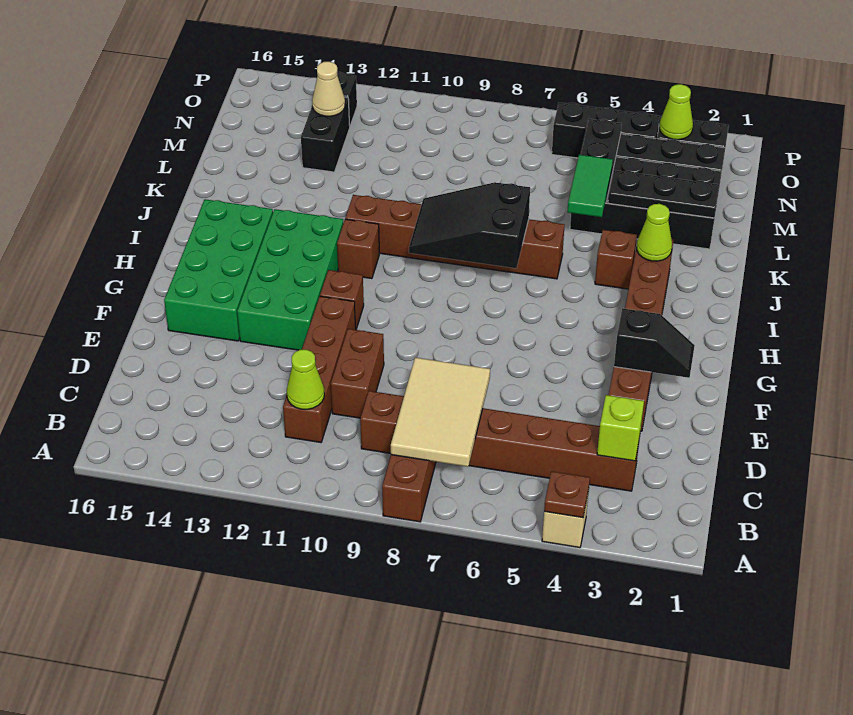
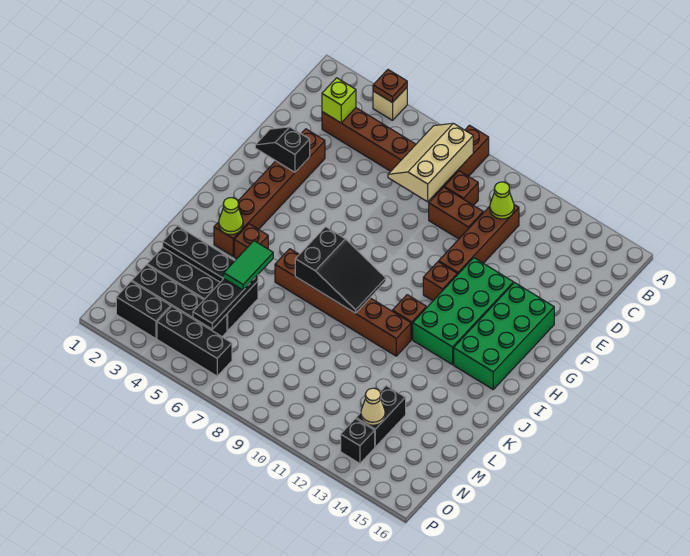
tan tile B7:D8 level 2 -> tan slope B7:D8 level 2 top 8
brown brick D10:E10 level 1 -> brown brick D9:D10 level 1
lime cone O3 level 2 -> none

